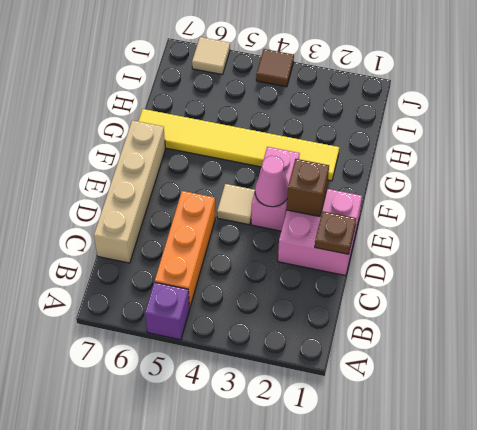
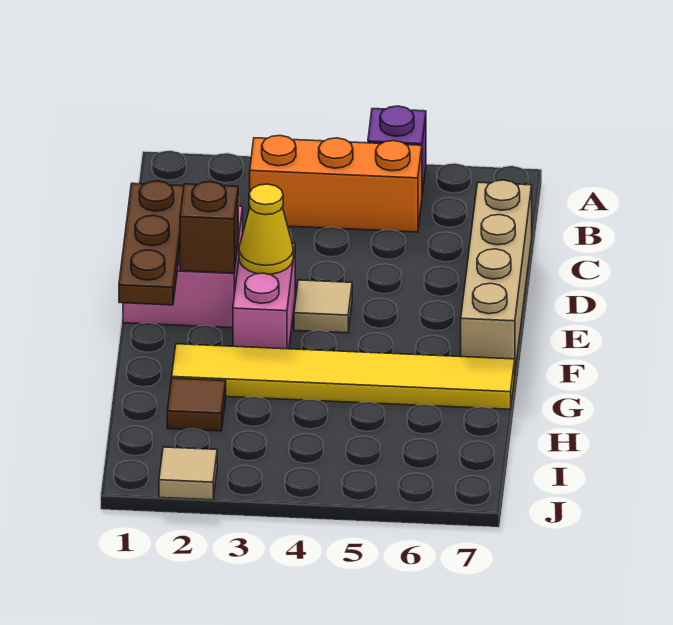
orange brick B5:D5 level 1 -> orange brick B3:B5 level 1
brown plate D1 level 2 -> brown plate D1:F1 level 2
pink cone E3 level 2 -> yellow cone E3 level 2
brown tile J4 level 1 -> brown tile H2 level 1
tan tile J6 level 1 -> tan tile J2 level 1

